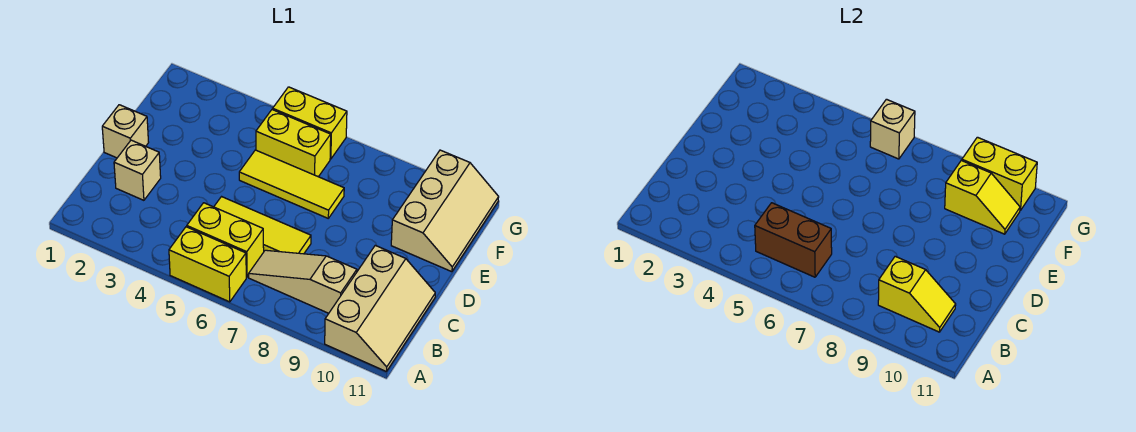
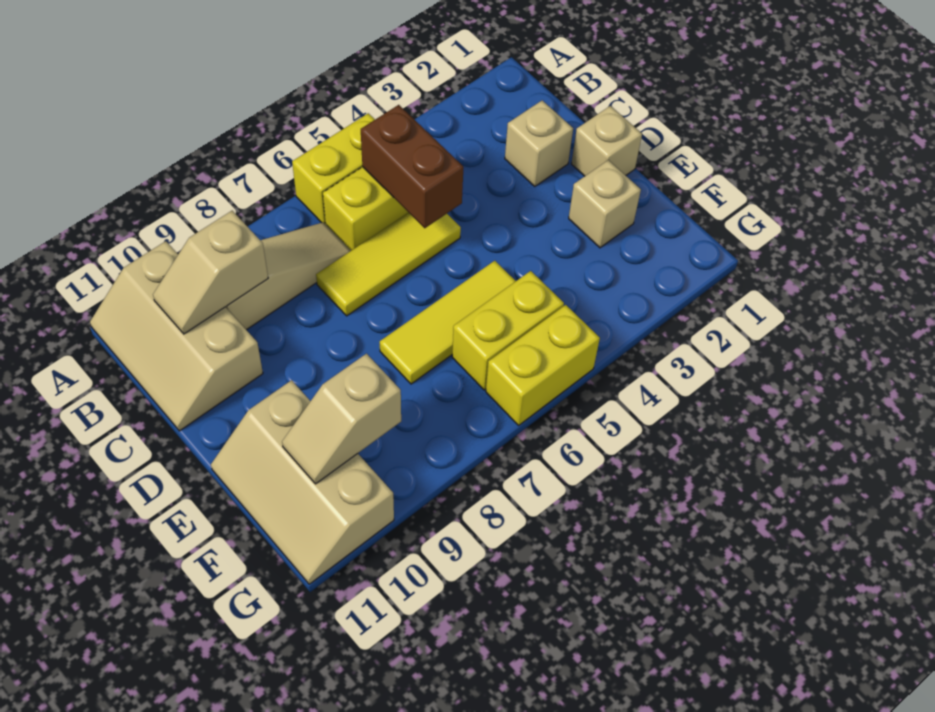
brown brick B5:B6 level 2 -> brown brick B5:C5 level 2
yellow slope B9:B10 level 2 top 9 -> tan slope B9:B10 level 2 top 9
yellow slope F9:F10 level 2 top 9 -> tan slope F9:F10 level 2 top 9
tan brick G6 level 2 -> tan brick E2 level 1
yellow brick G9:G10 level 2 -> none

